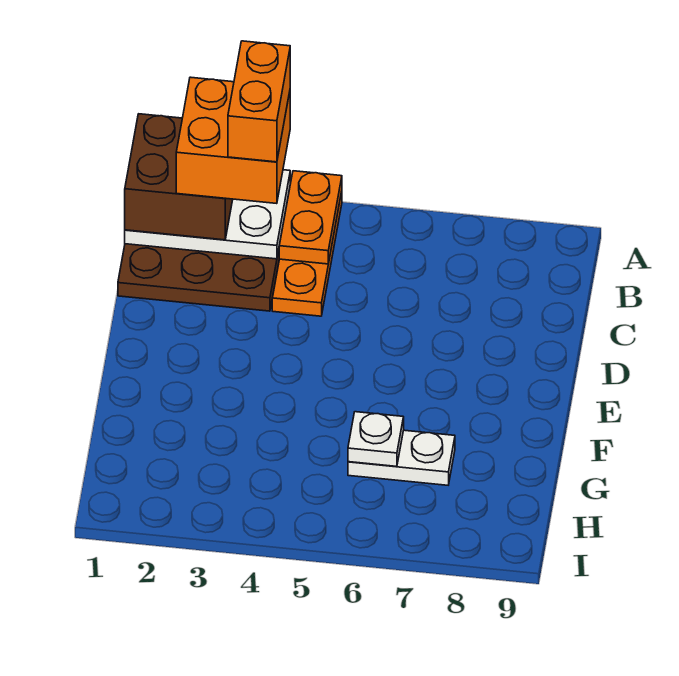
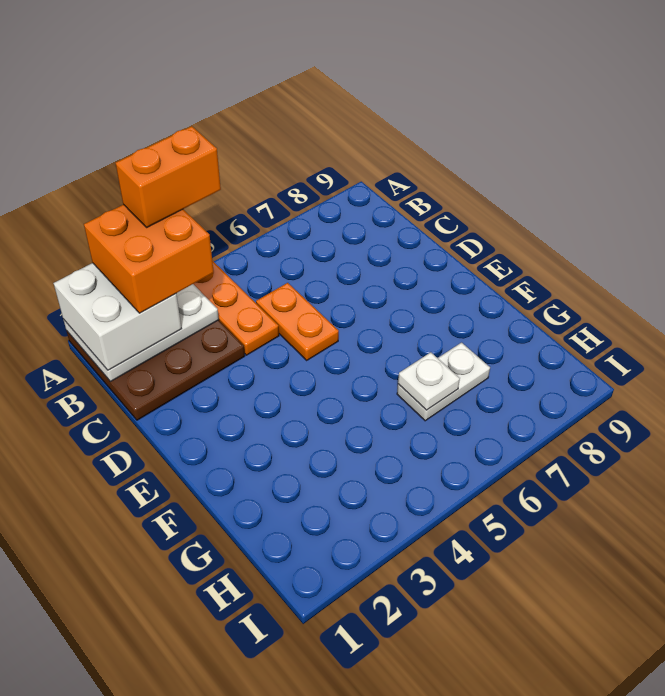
brown brick A1:B2 level 3 -> white brick A1:B2 level 3
orange brick A3:B3 level 5 -> orange brick A3:A4 level 5
orange plate A4:B4 level 2 -> orange plate C5:D5 level 1

